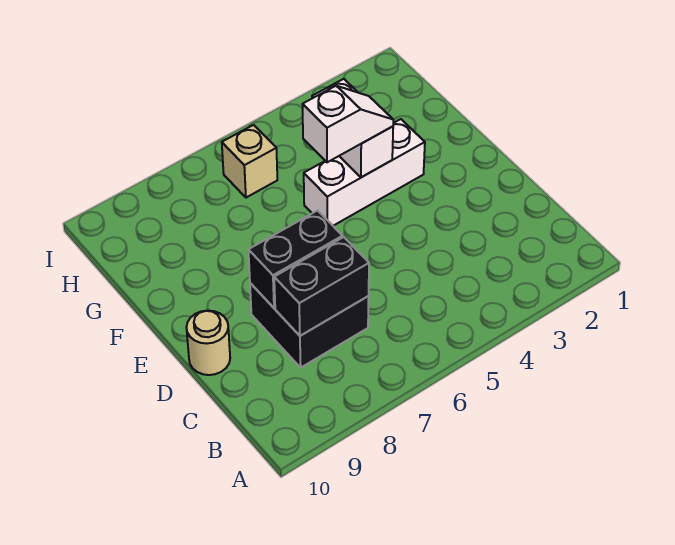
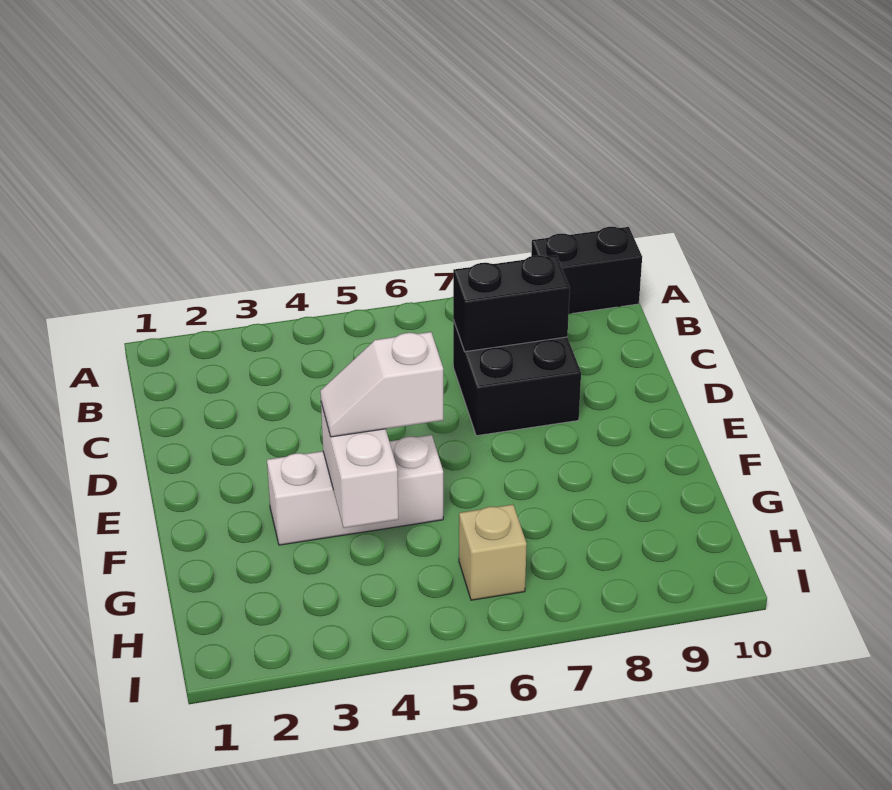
black brick D7:D8 level 2 -> black brick A9:A10 level 1
tan round brick D10 level 1 -> none

